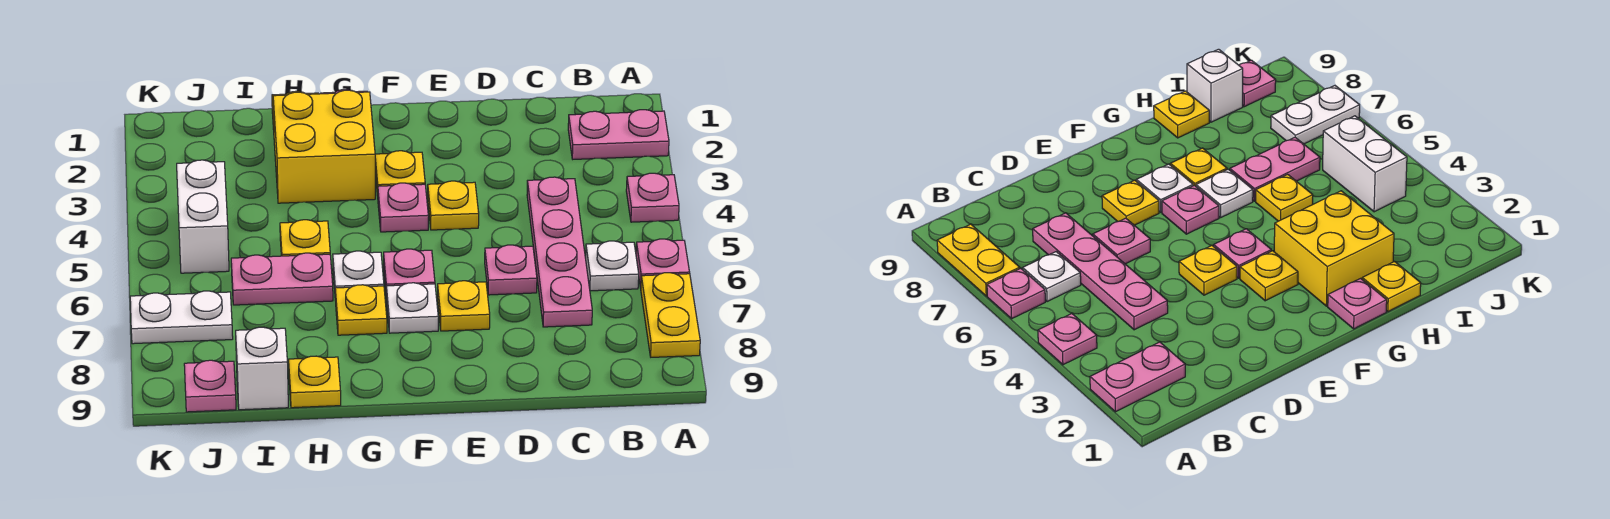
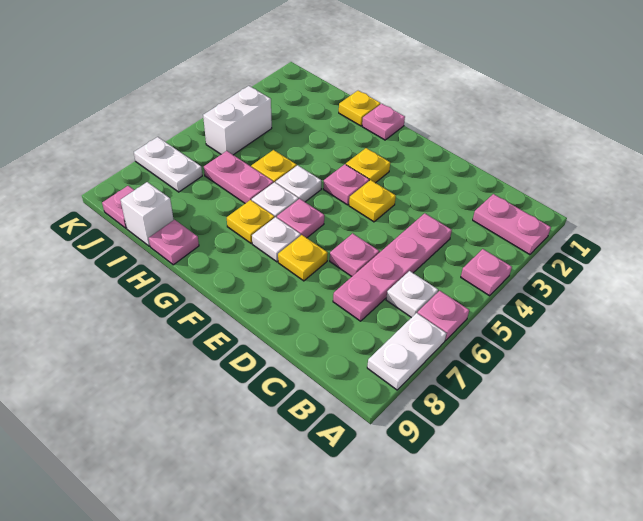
yellow plate A7:A8 level 1 -> white plate A7:A8 level 1
yellow brick G2:H3 level 1 -> none
none -> white plate G5 level 1
yellow plate H9 level 1 -> pink plate H9 level 1

